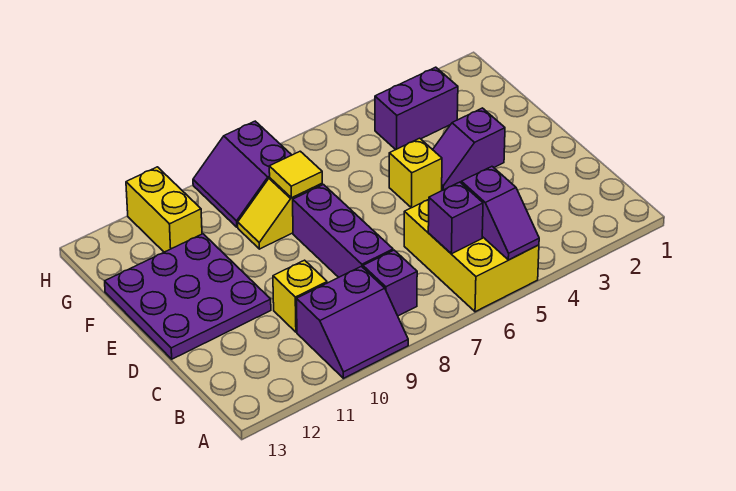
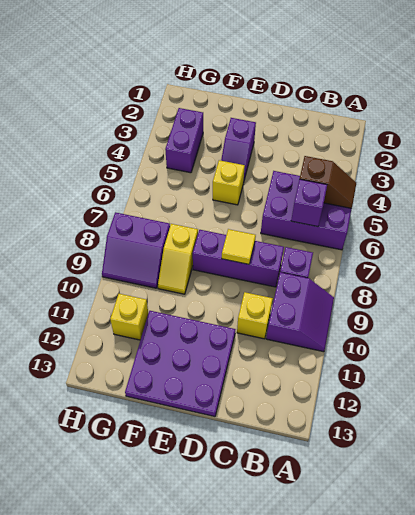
yellow brick A5:C6 level 1 -> purple brick A5:C6 level 1
purple slope A5:B5 level 2 top B -> brown slope A5:B5 level 2 top B
yellow tile F8 level 2 -> yellow tile D8 level 2
yellow brick G11:H11 level 1 -> yellow brick G11 level 1

